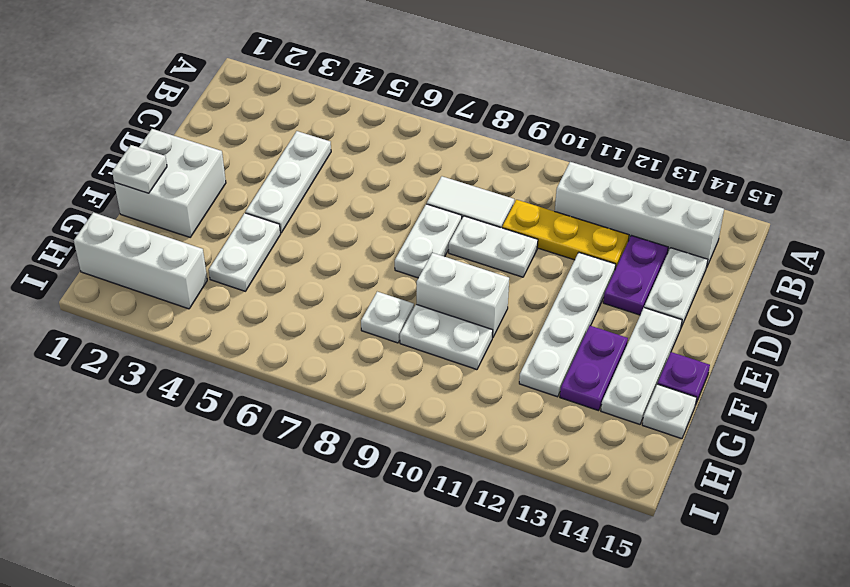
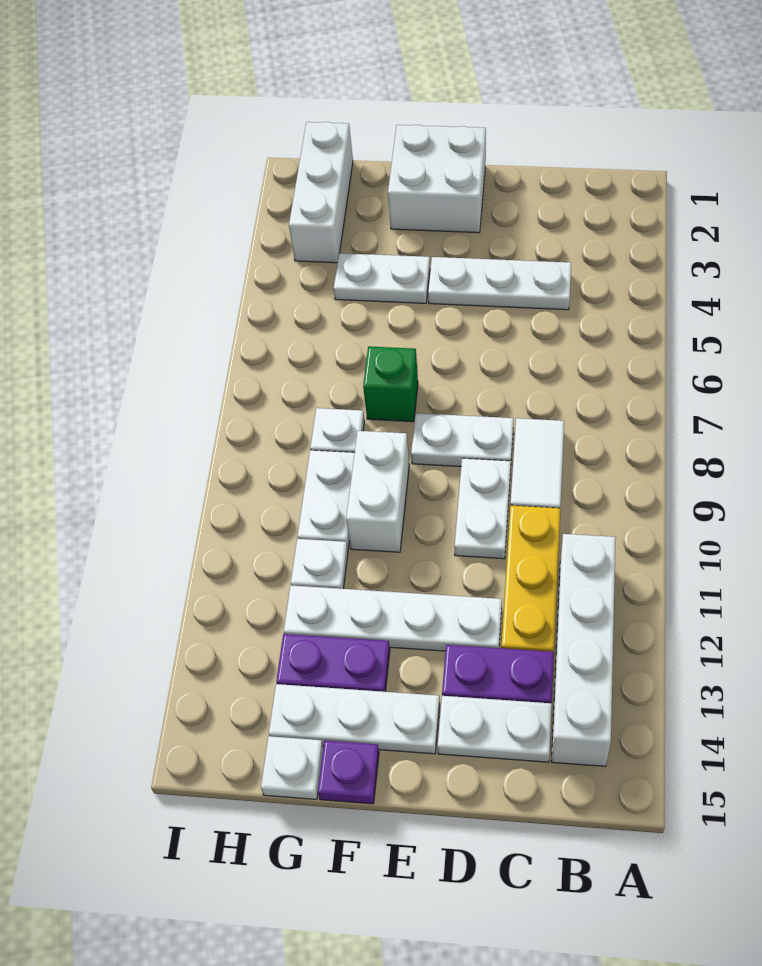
white plate F1 level 2 -> white plate G11 level 1
none -> green brick F7 level 1

